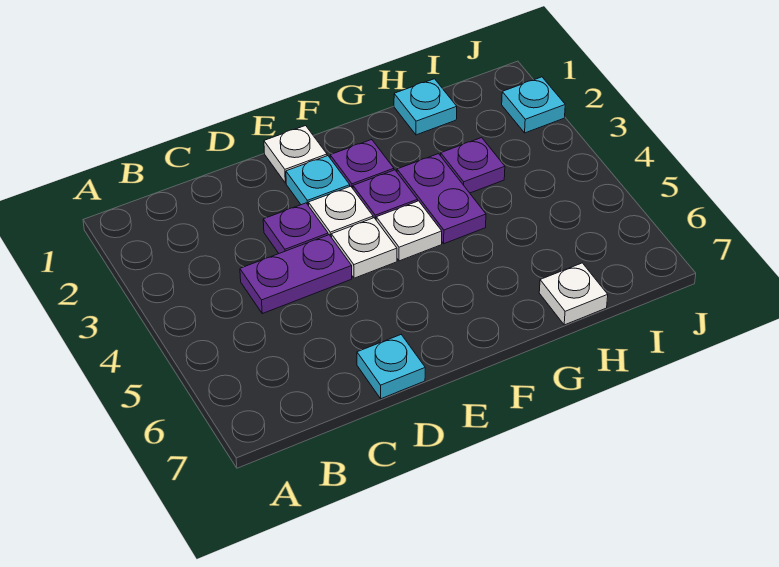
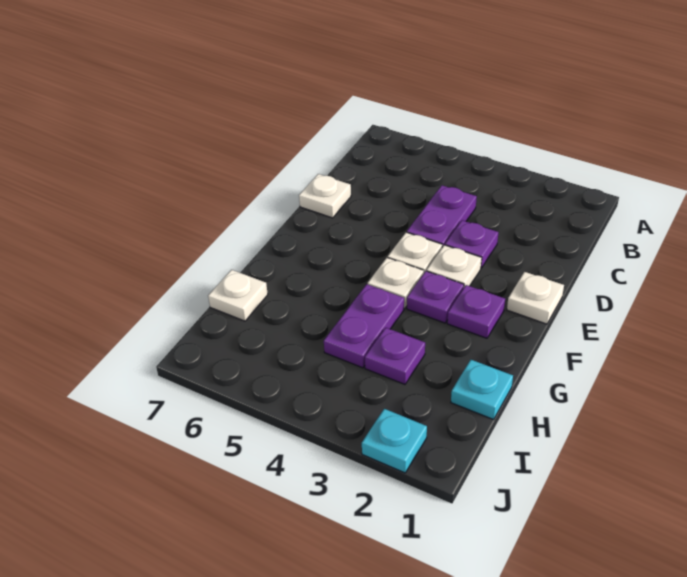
cyan plate D7 level 1 -> white plate D7 level 1
cyan plate E2 level 1 -> none
purple plate G3:G4 level 1 -> purple plate G4:H4 level 1

